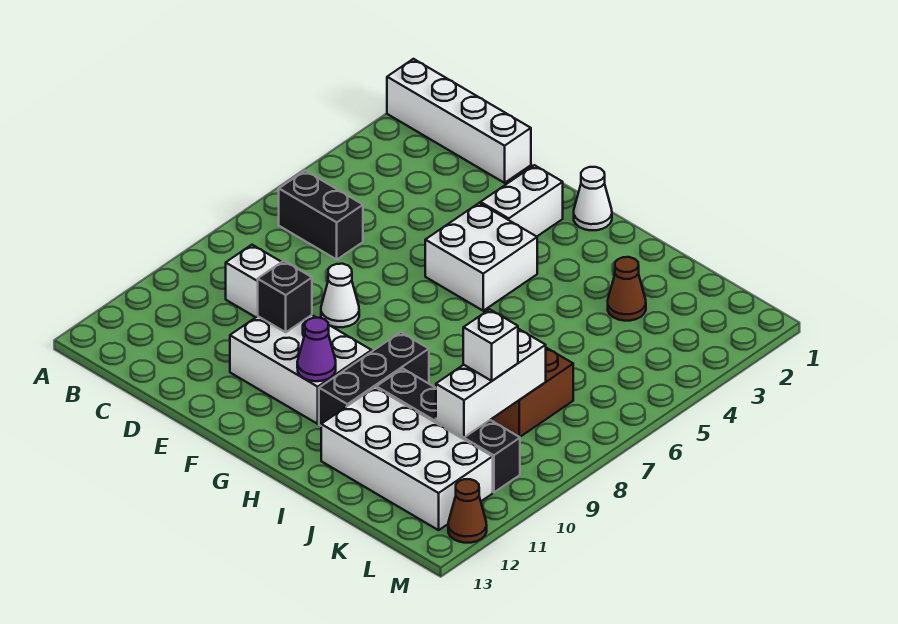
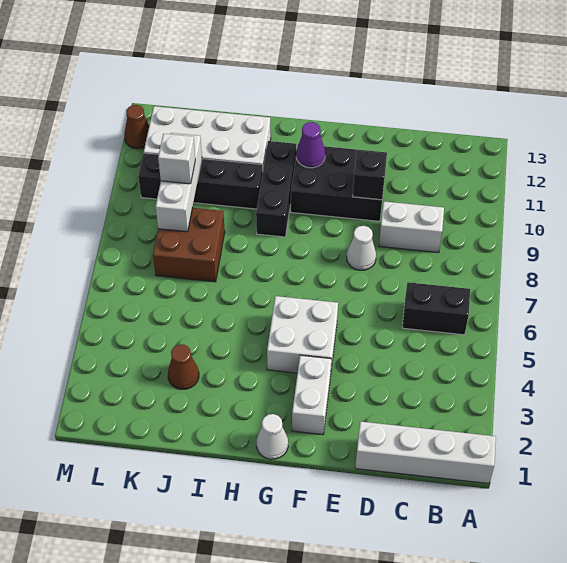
white brick E10:G11 level 1 -> black brick E10:G11 level 1

